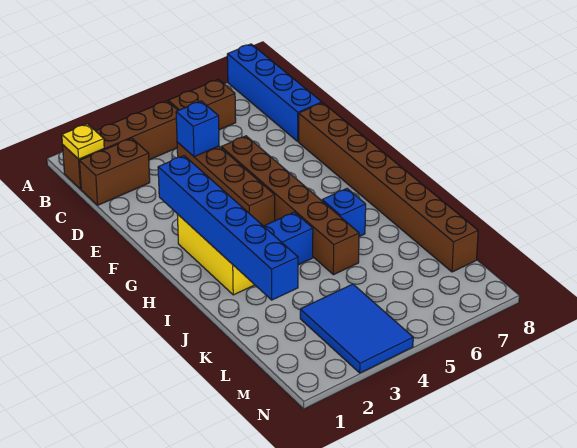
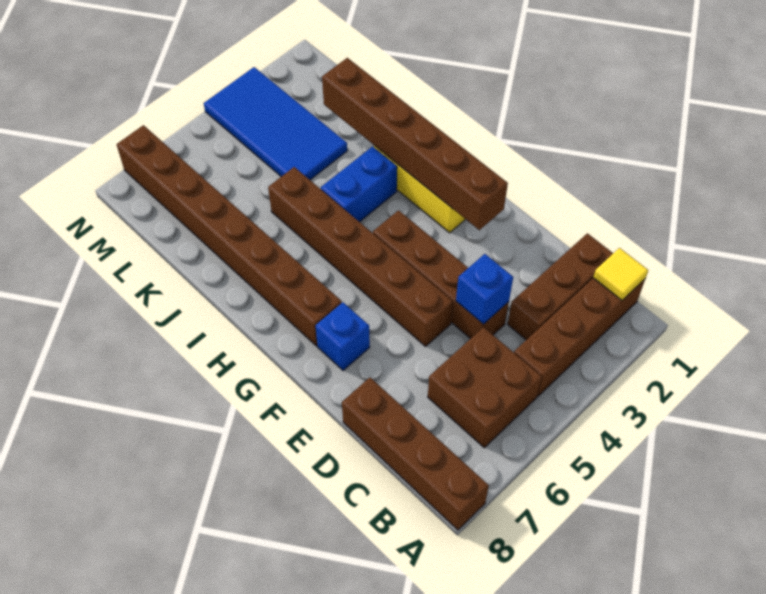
blue brick A8:D8 level 1 -> brown brick A8:D8 level 1
yellow plate B1 level 2 -> yellow tile B1 level 2
brown brick B5:B6 level 1 -> brown brick B5:C6 level 1
brown brick C1:C2 level 1 -> brown brick C1:C3 level 1
brown brick E8:L8 level 1 -> brown brick G7:N7 level 1
blue brick F2:K2 level 2 -> brown brick F2:K2 level 2
blue brick I6 level 1 -> blue brick F7 level 1
blue tile L3:N4 level 1 -> blue tile K3:N4 level 1

